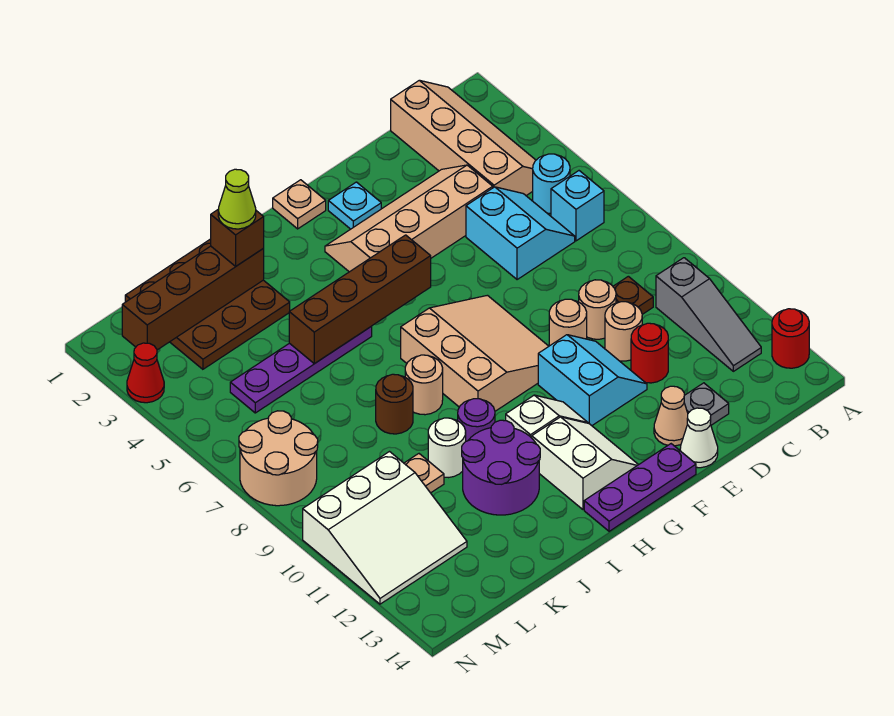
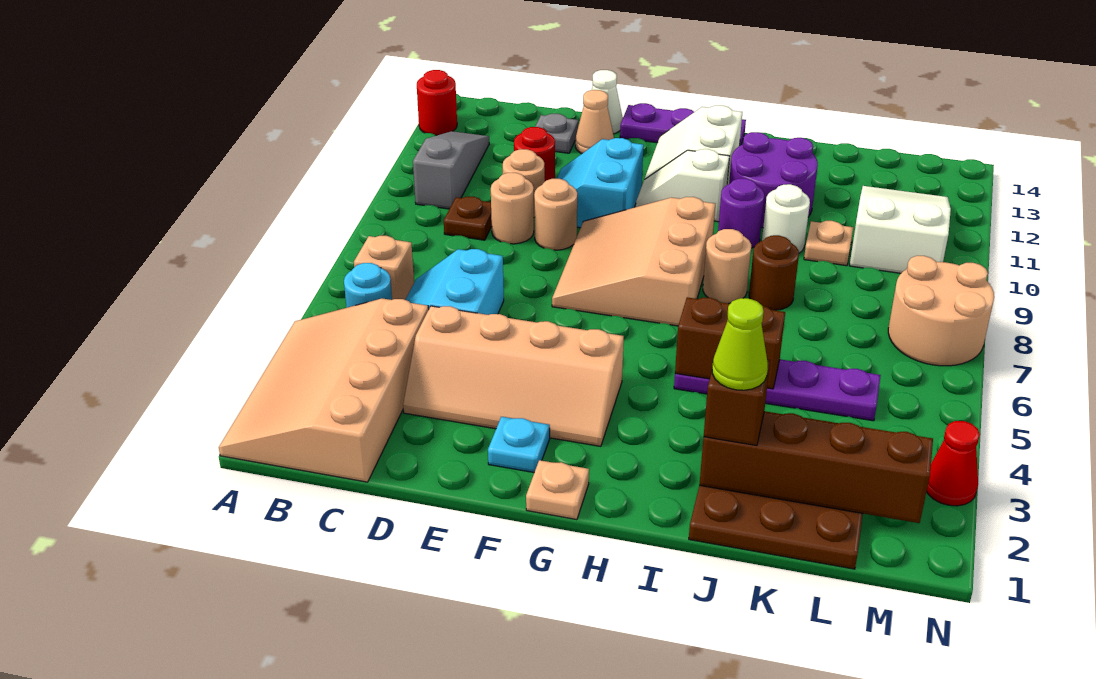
tan slope B1:C4 level 1 top C -> tan slope A1:C4 level 1 top C
cyan brick B6 level 1 -> tan brick B6 level 1
brown brick G5:J5 level 2 -> brown brick I5:J5 level 2
white slope L10:N12 level 1 top 10 -> white slope L10:M12 level 1 top 10

